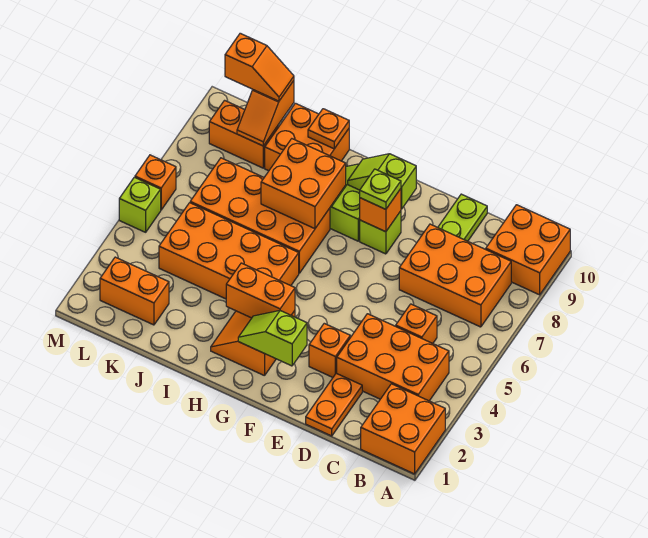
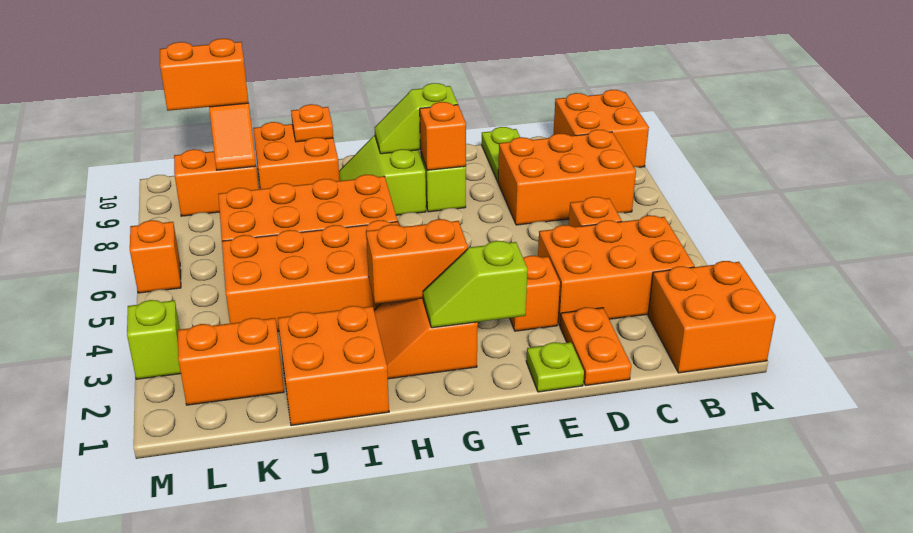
lime plate F8 level 3 -> lime plate E1 level 1
orange brick H7:I8 level 2 -> orange brick I1:J2 level 1
orange slope K10:L10 level 3 top L -> orange brick K10:L10 level 3
lime brick M5 level 1 -> lime brick M3 level 1

